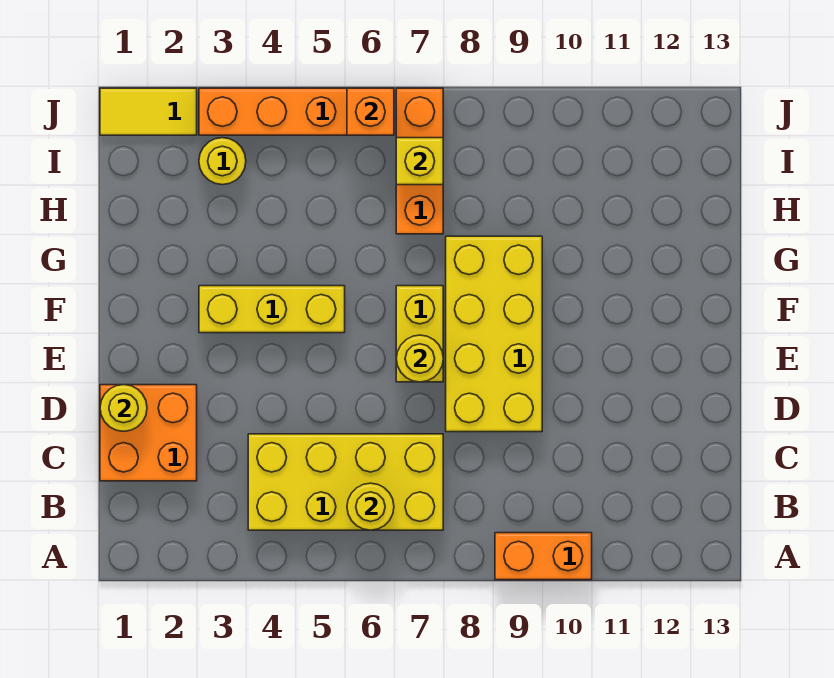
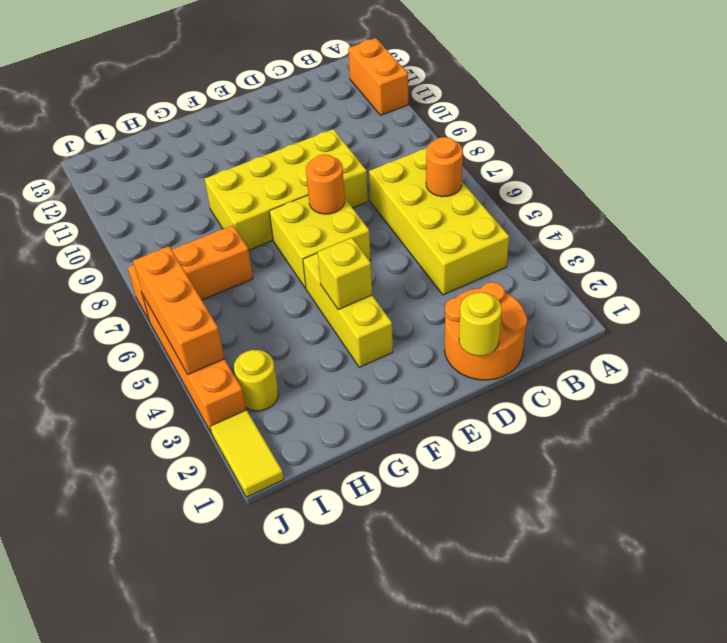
orange brick A9:A10 level 1 -> orange brick A11:A12 level 1
yellow round brick B6 level 2 -> orange round brick B6 level 2
orange brick C1:D2 level 1 -> orange round brick C1:D2 level 1
yellow brick E7:F7 level 1 -> yellow brick E6:F7 level 1
yellow round brick E7 level 2 -> orange round brick E7 level 2
yellow brick I7 level 2 -> yellow brick F4 level 2
orange brick J6 level 2 -> orange brick J4:J6 level 2

